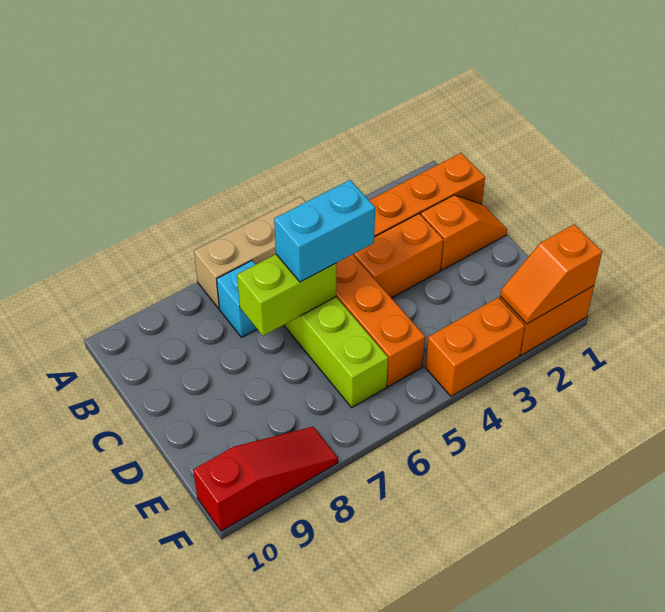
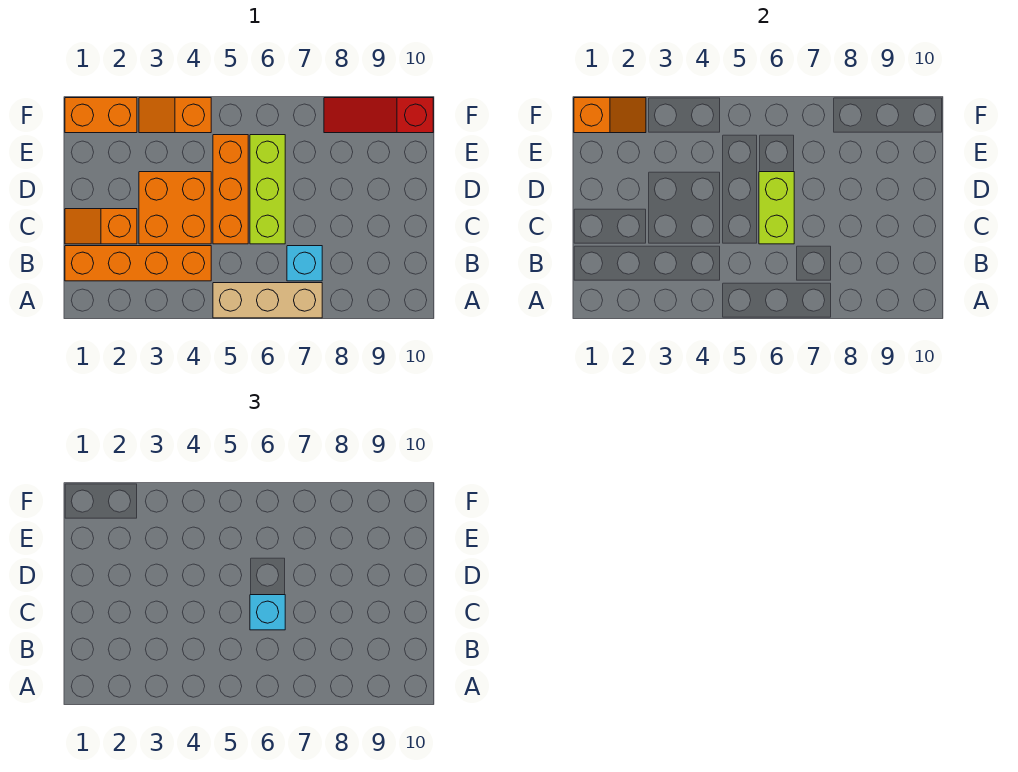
orange brick C3:C4 level 1 -> orange brick C3:D4 level 1
cyan brick C5:C6 level 3 -> cyan brick C6 level 3
lime brick C6:C7 level 2 -> lime brick C6:D6 level 2
orange brick F3:F4 level 1 -> orange slope F3:F4 level 1 top 4

